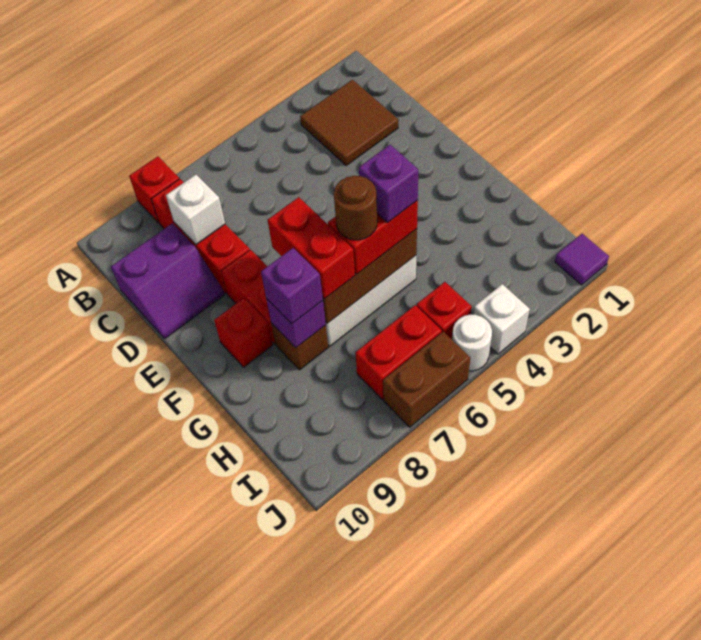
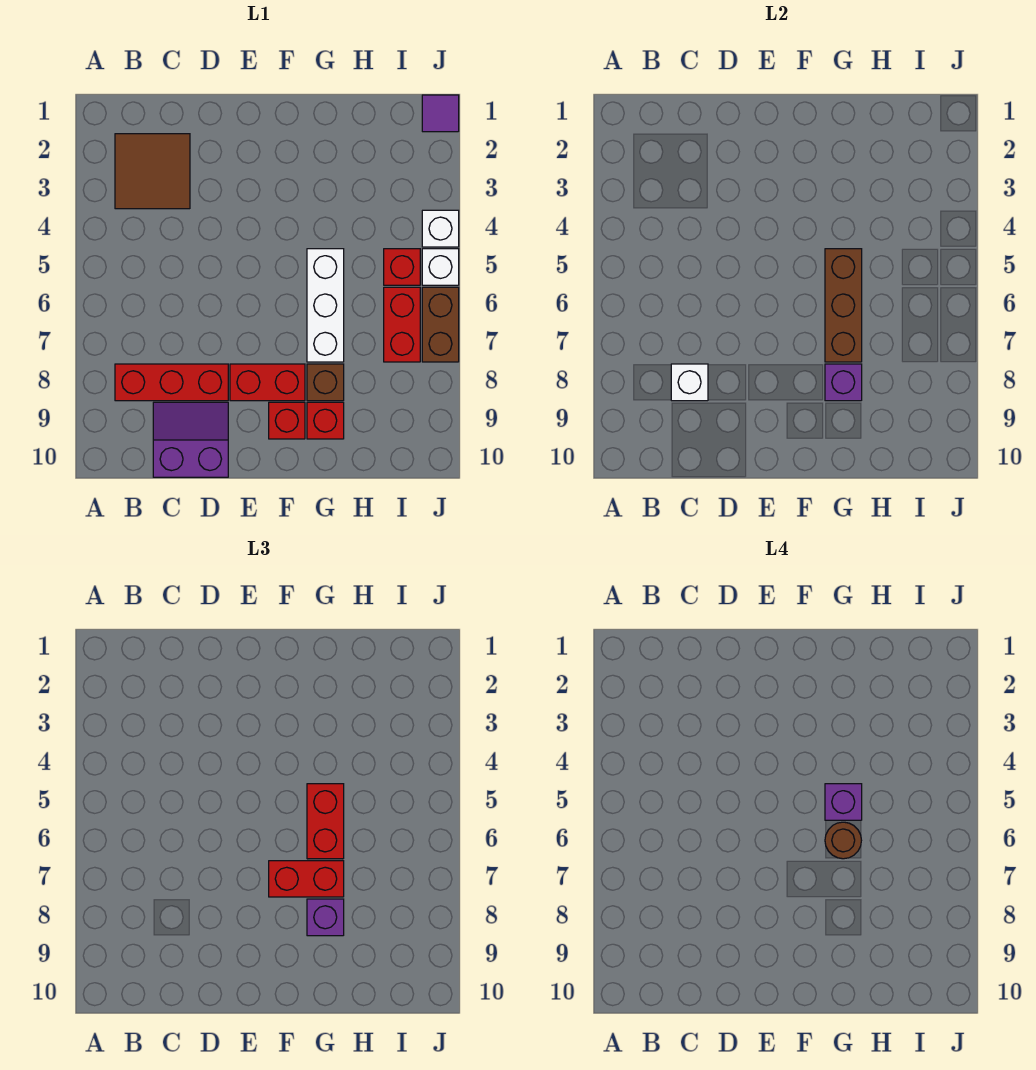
red brick A8 level 1 -> red brick G9 level 1
purple slope C9:D10 level 1 top C -> purple slope C9:D10 level 1 top 10
white round brick J5 level 1 -> white brick J5 level 1

